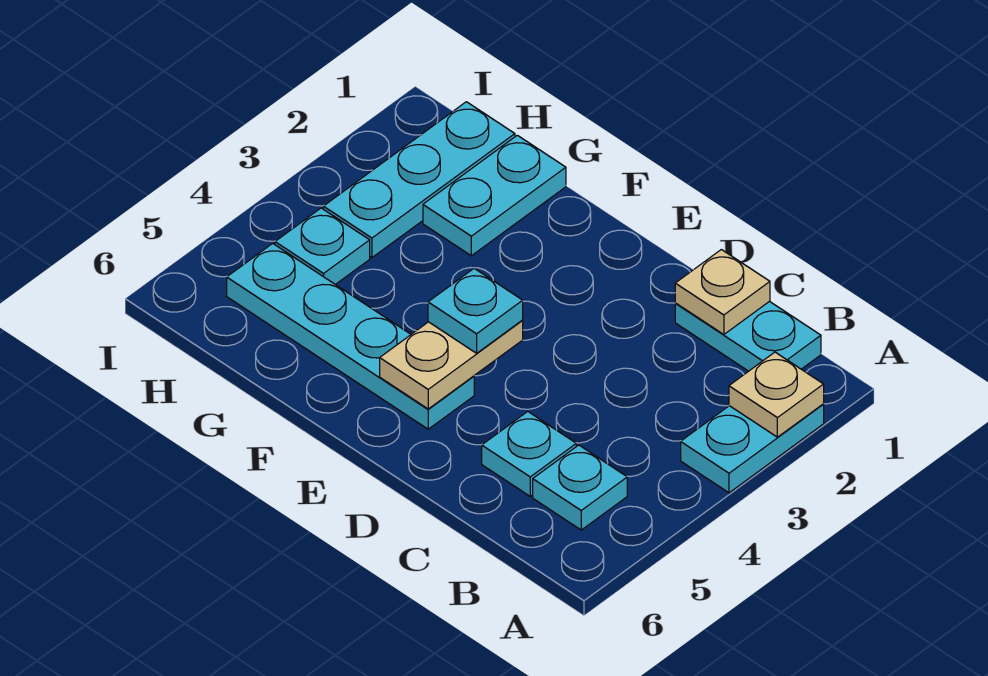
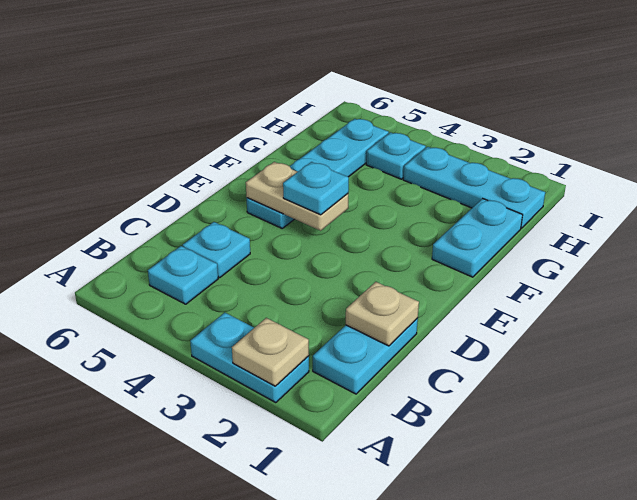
cyan plate G1:G2 level 1 -> cyan plate F1:G1 level 1

